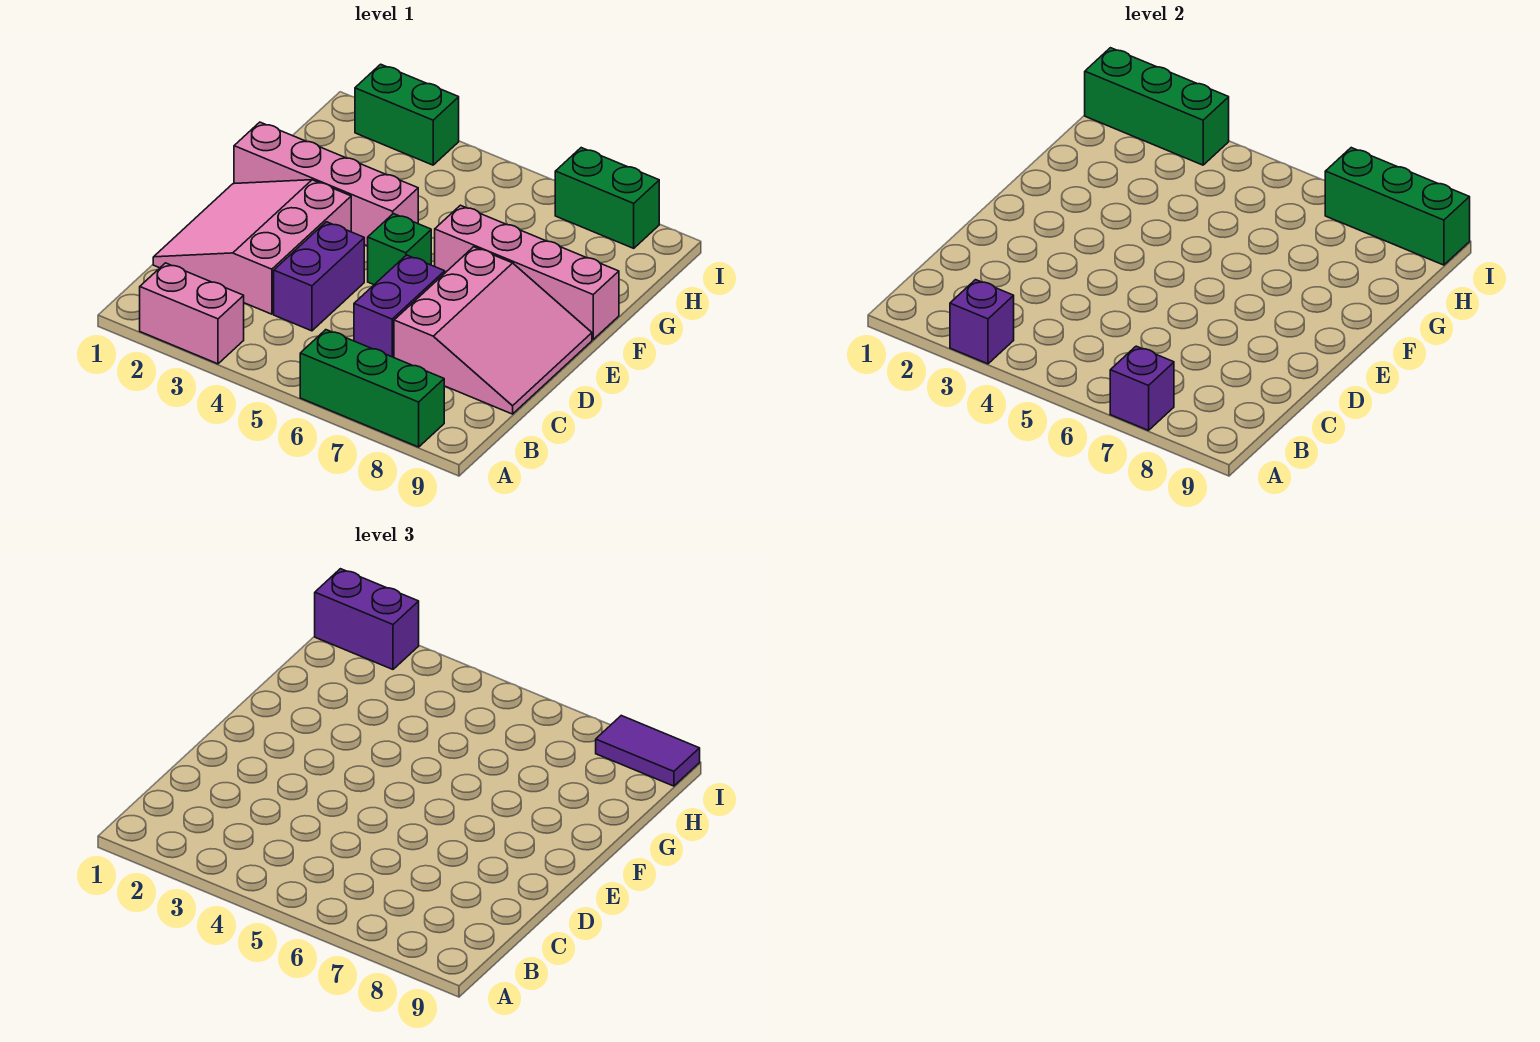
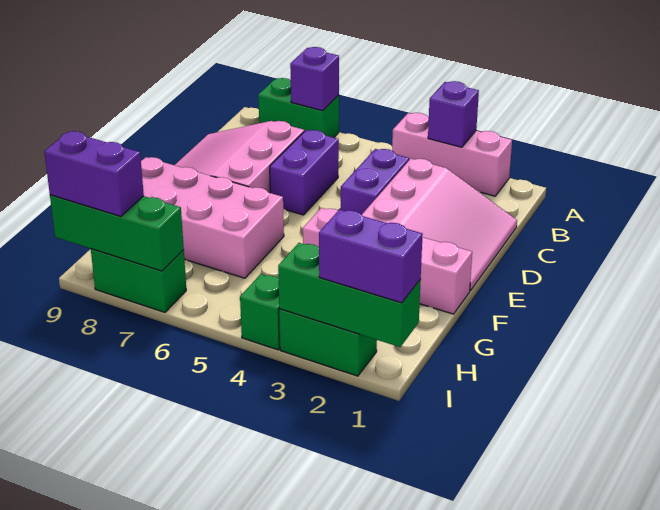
pink brick A2:A3 level 1 -> pink brick A2:A4 level 1
green brick A6:A8 level 1 -> green brick A7:A8 level 1
green brick E5 level 1 -> green brick I4 level 1
pink brick F6:F9 level 1 -> pink brick F6:G9 level 1
purple tile I8:I9 level 3 -> purple brick I8:I9 level 3

